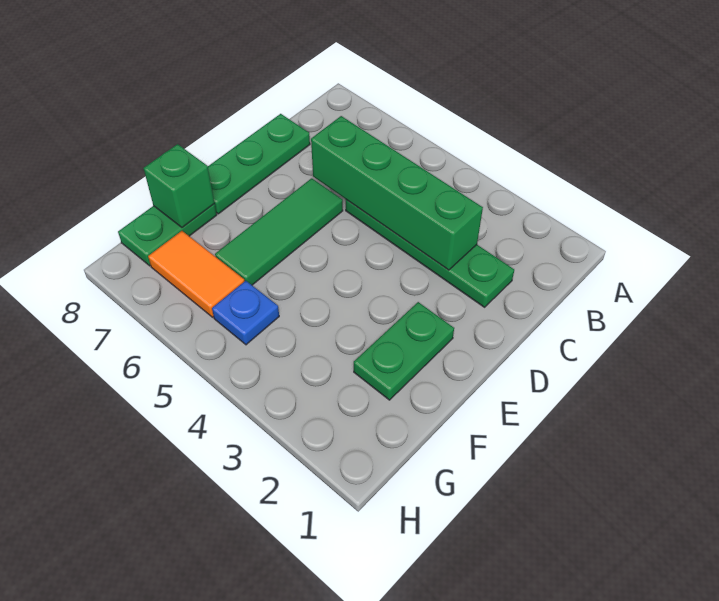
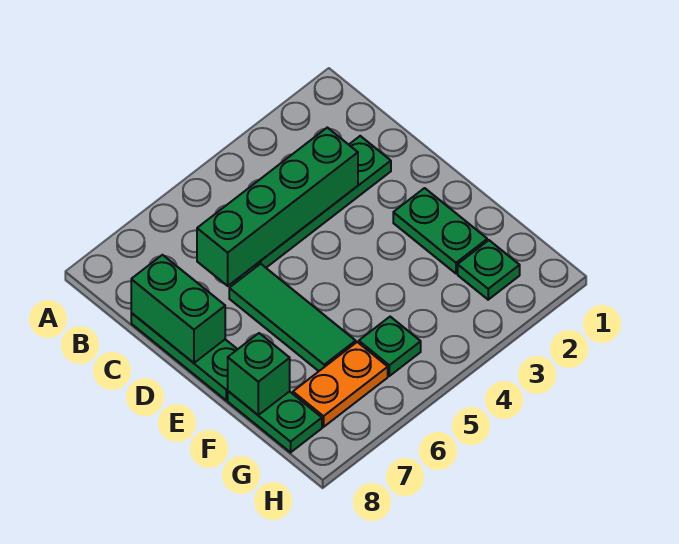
none -> green brick C8:D8 level 2
none -> green plate G2 level 1
blue plate G5 level 1 -> green plate G5 level 1
orange tile G6:G7 level 1 -> orange plate G6:G7 level 1

